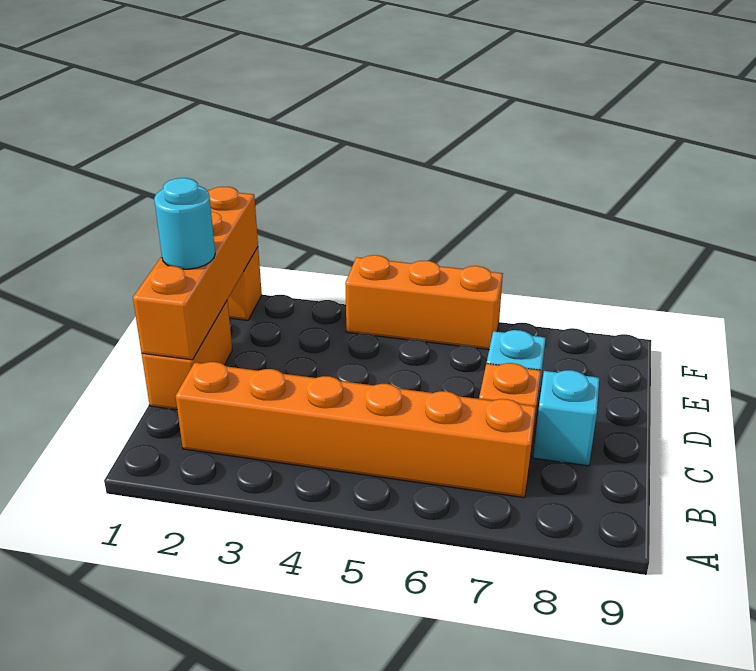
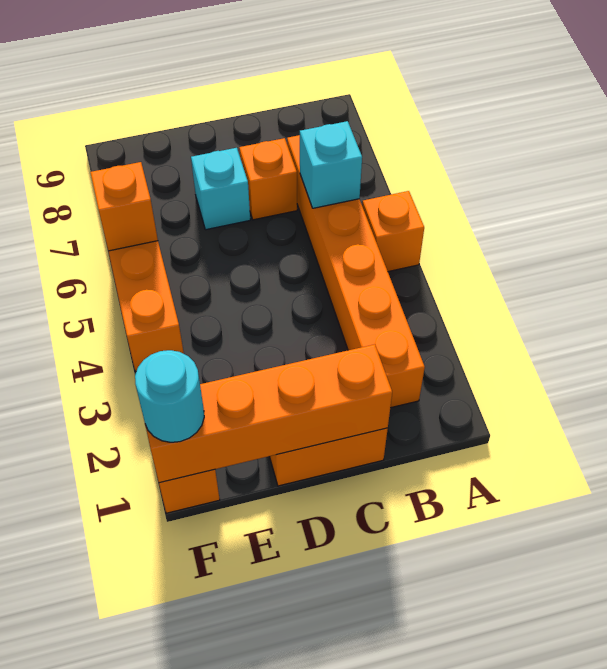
none -> orange brick A5 level 1
cyan brick C8 level 1 -> cyan brick B6 level 2
cyan round brick D1 level 3 -> cyan round brick F1 level 3
none -> orange brick F6 level 2

